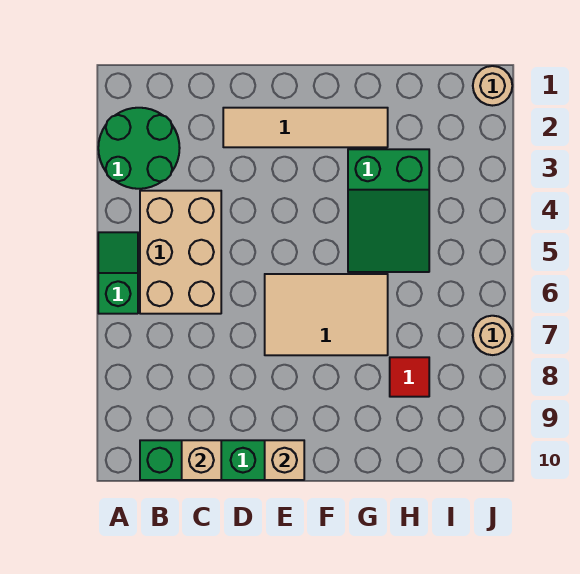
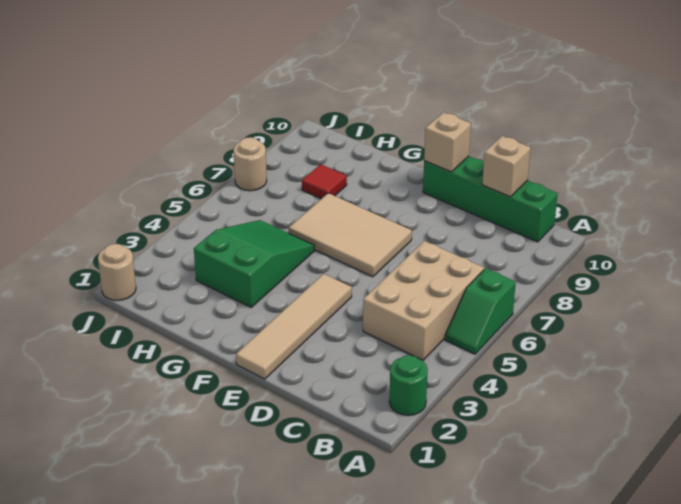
green round brick A2:B3 level 1 -> green round brick A2 level 1
tan tile D2:G2 level 1 -> tan tile E1:E4 level 1

